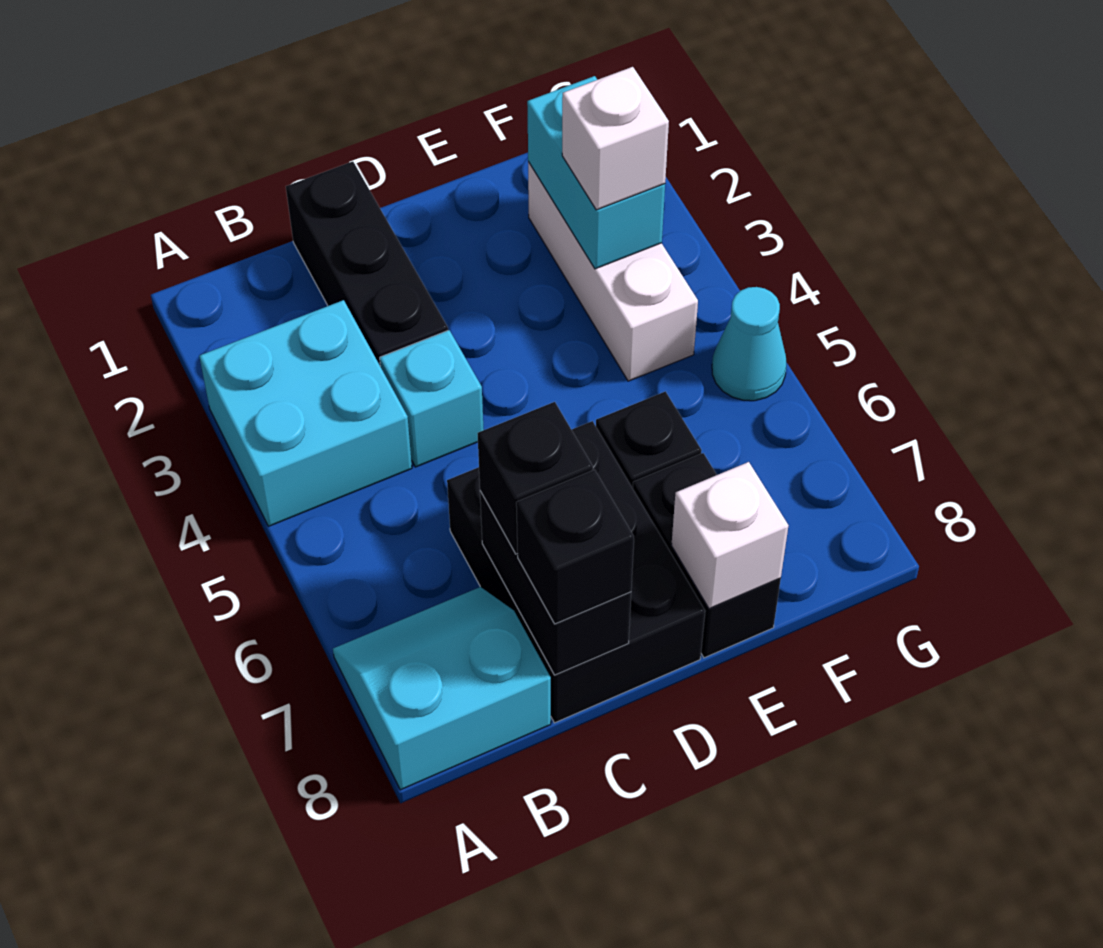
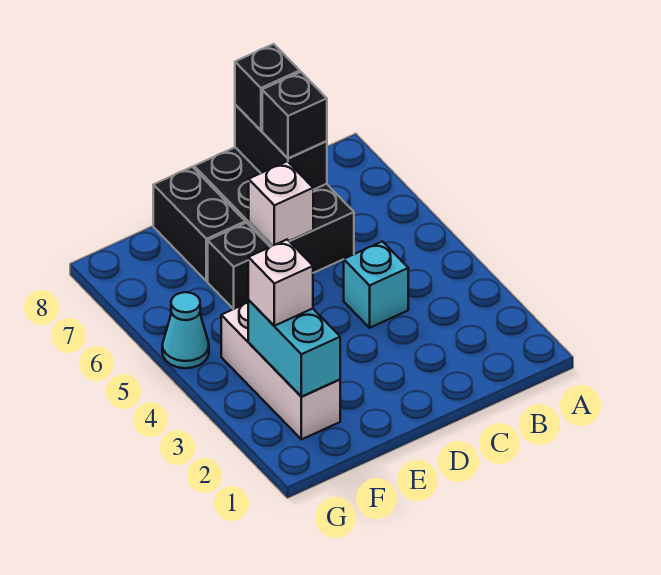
cyan brick A3:B4 level 1 -> none
cyan slope A7:B8 level 1 top 8 -> none
black brick C1:C3 level 1 -> none
white brick E8 level 2 -> white brick D6 level 2

